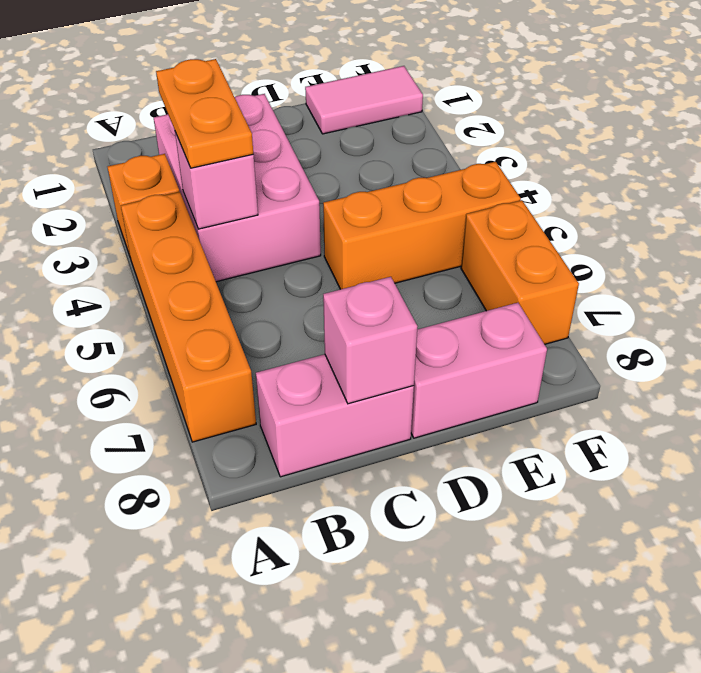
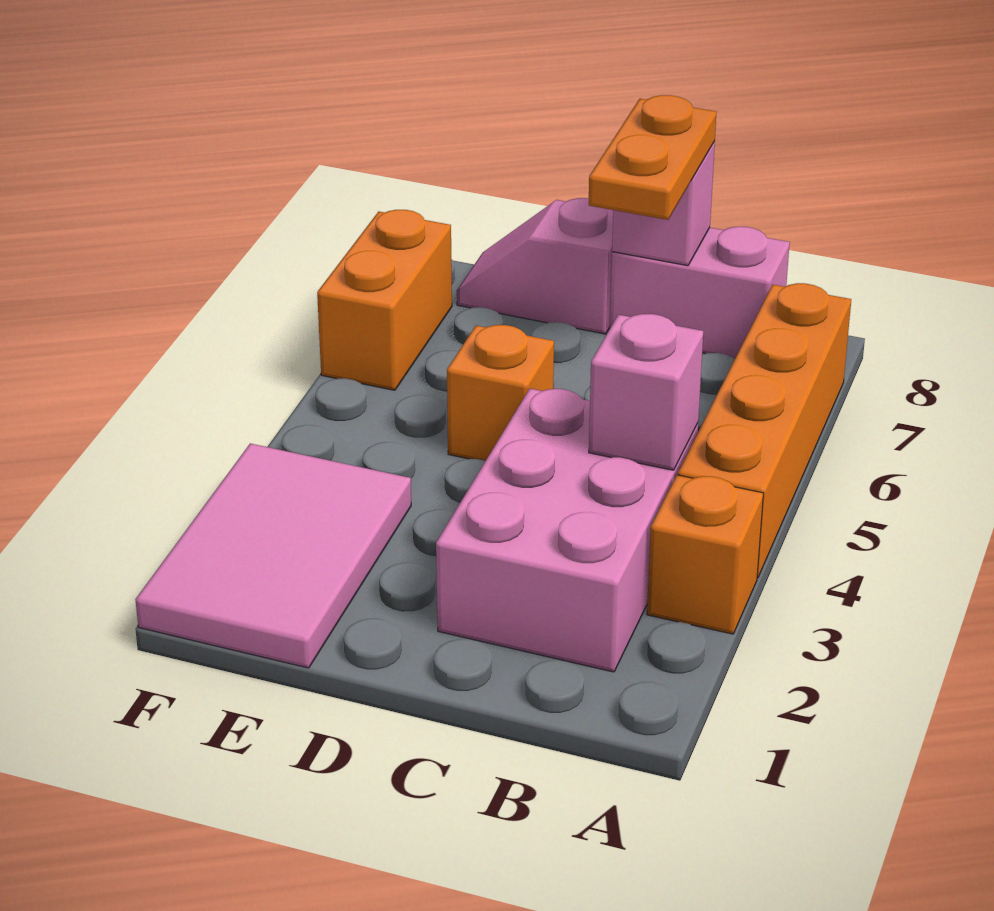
orange plate B3:B4 level 3 -> orange plate C7:C8 level 3
orange brick D5:F5 level 1 -> orange brick D5 level 1
pink brick D8:E8 level 1 -> pink slope D8:E8 level 1 top D
pink tile E1:F1 level 1 -> pink tile E1:F3 level 1

